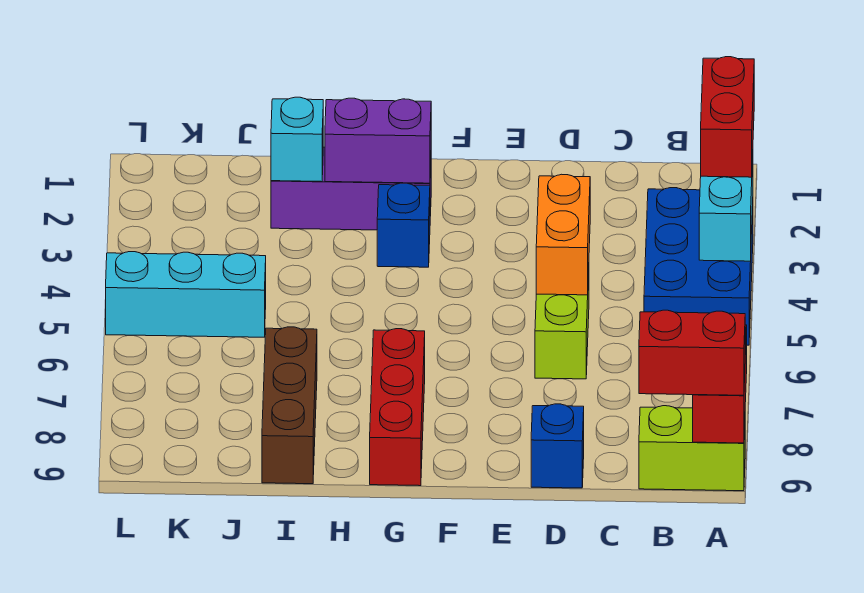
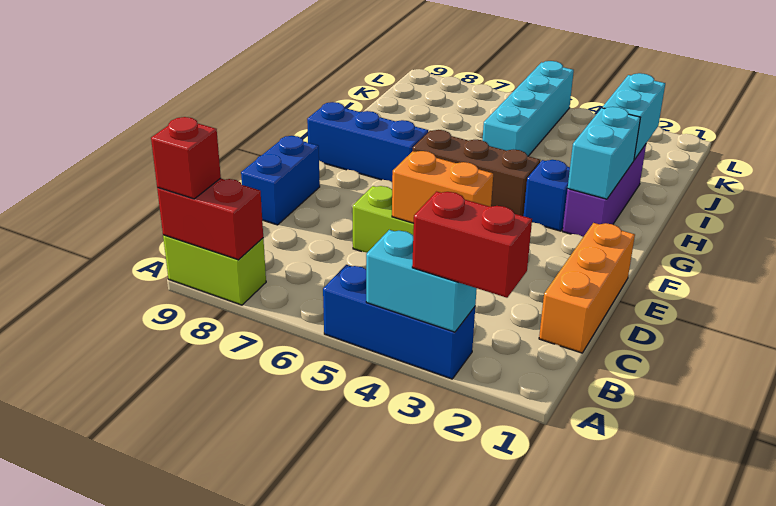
blue brick A3:B5 level 1 -> blue brick A3:A5 level 1
lime brick A9:B9 level 1 -> lime brick A8:A9 level 1
red brick A9:B9 level 3 -> red brick A9 level 3
none -> orange brick C1:E1 level 1
blue brick D9 level 1 -> blue brick D9:E9 level 1
purple brick G2:H2 level 2 -> cyan brick G2:H2 level 2
red brick G7:G9 level 1 -> blue brick G7:G9 level 1
cyan brick I2 level 2 -> cyan brick I2:J2 level 2
brown brick I7:I9 level 1 -> brown brick G4:G6 level 1
cyan brick J5:L5 level 1 -> cyan brick I5:L5 level 1

